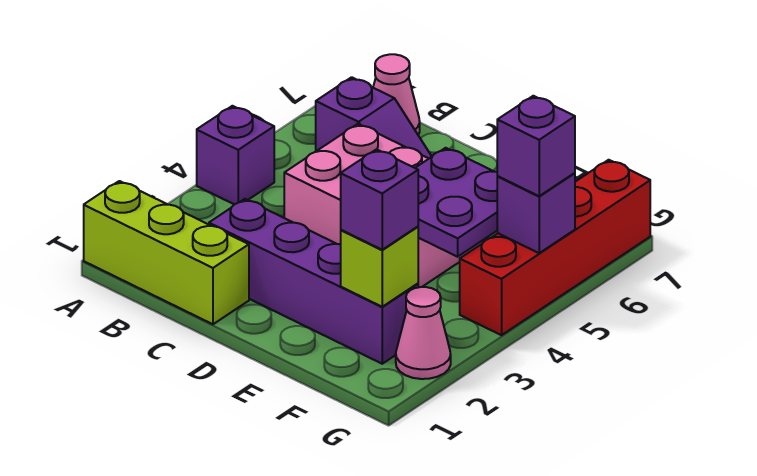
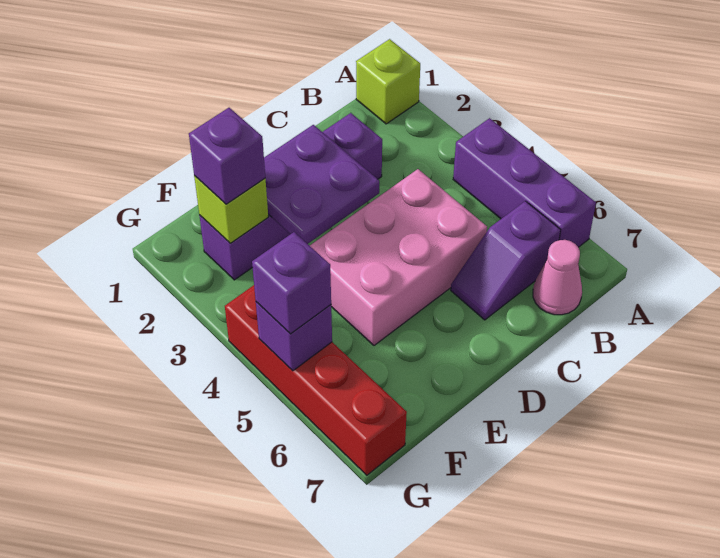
lime brick A1:C1 level 1 -> lime brick A1 level 1
purple brick A4 level 1 -> purple brick A4:A6 level 1
purple plate E4:F5 level 2 -> purple plate D2:E3 level 2
pink cone G2 level 1 -> none

